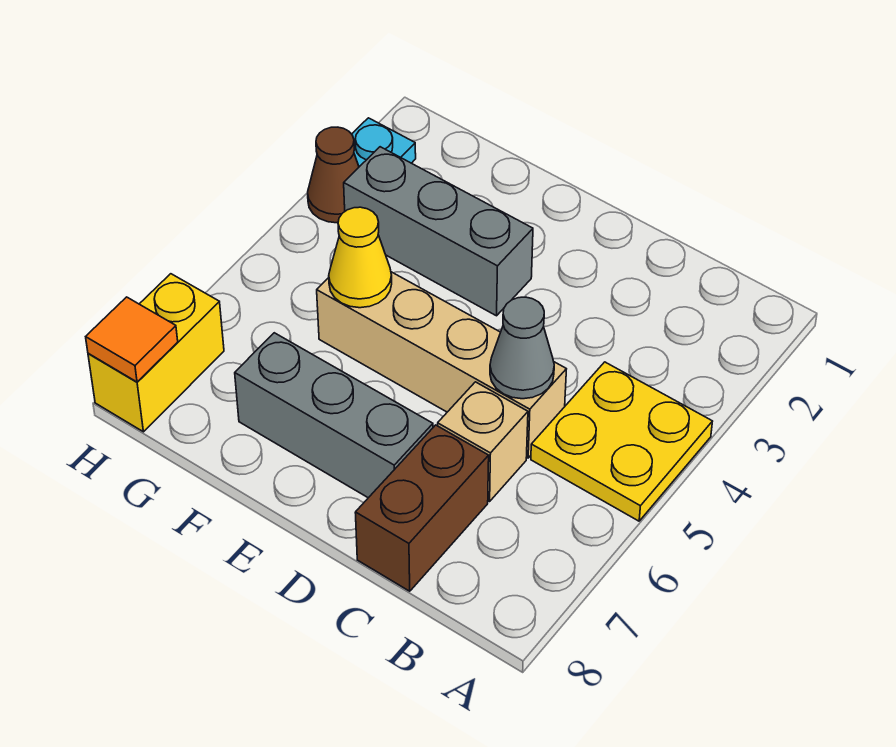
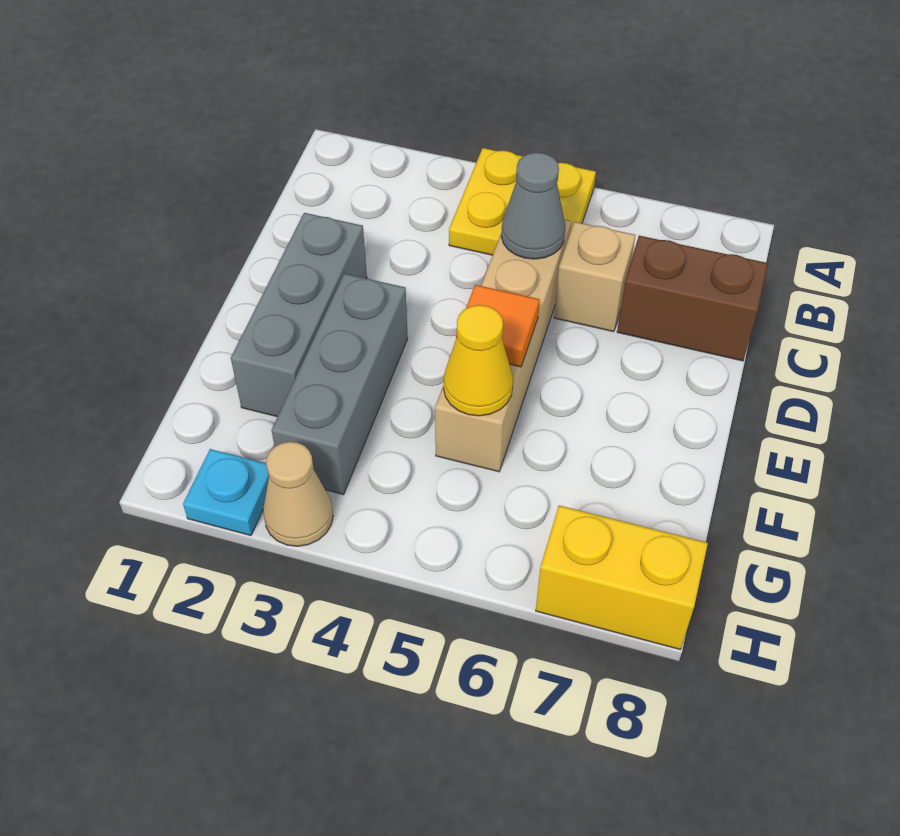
grey brick D7:F7 level 1 -> grey brick D2:F2 level 1
brown cone H3 level 1 -> tan cone H3 level 1
orange tile H8 level 2 -> orange tile E5 level 2

